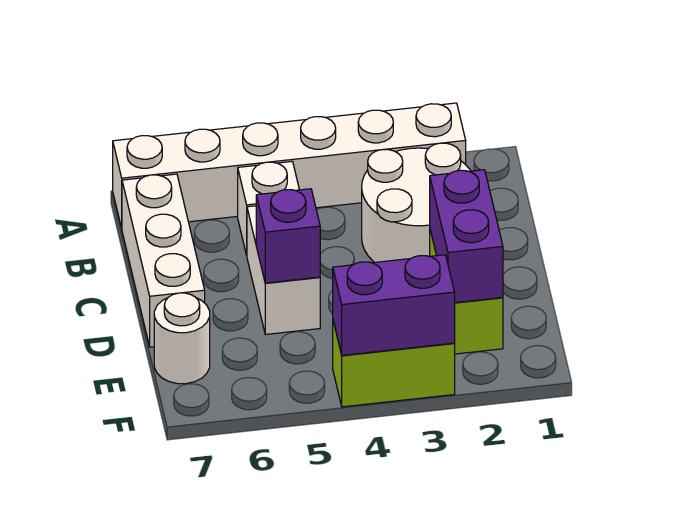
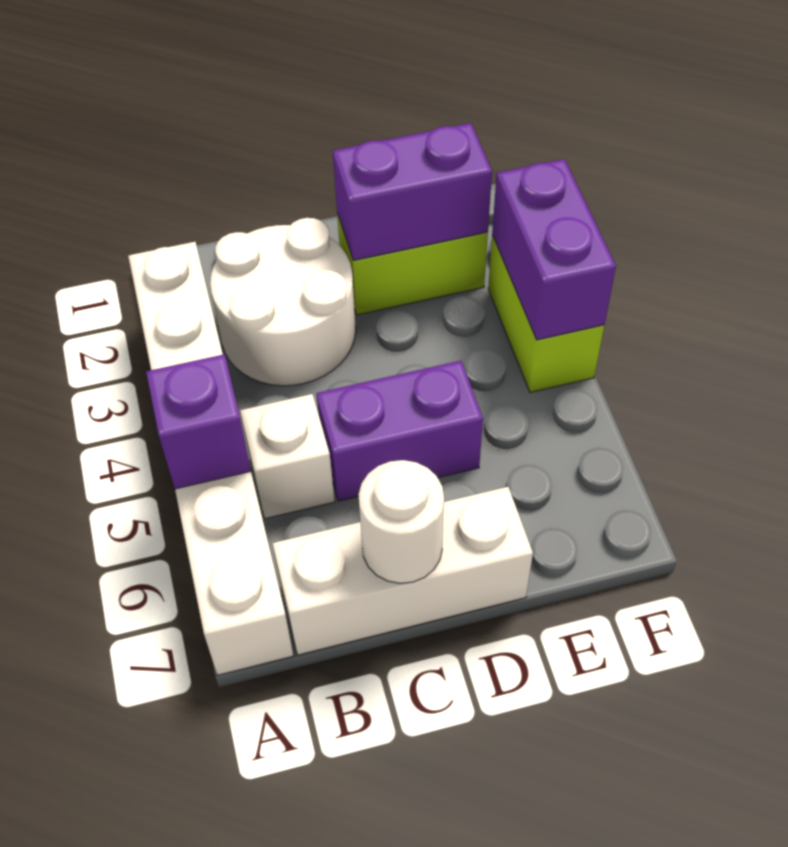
white brick C5:D5 level 1 -> purple brick C5:D5 level 1
purple brick D5 level 2 -> purple brick A5 level 2
white round brick E7 level 1 -> white round brick C7 level 2

